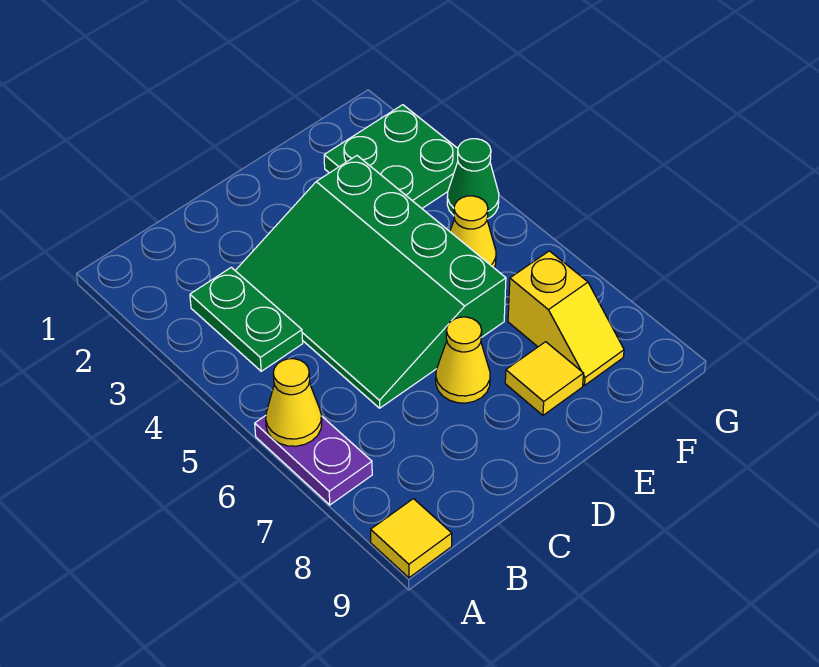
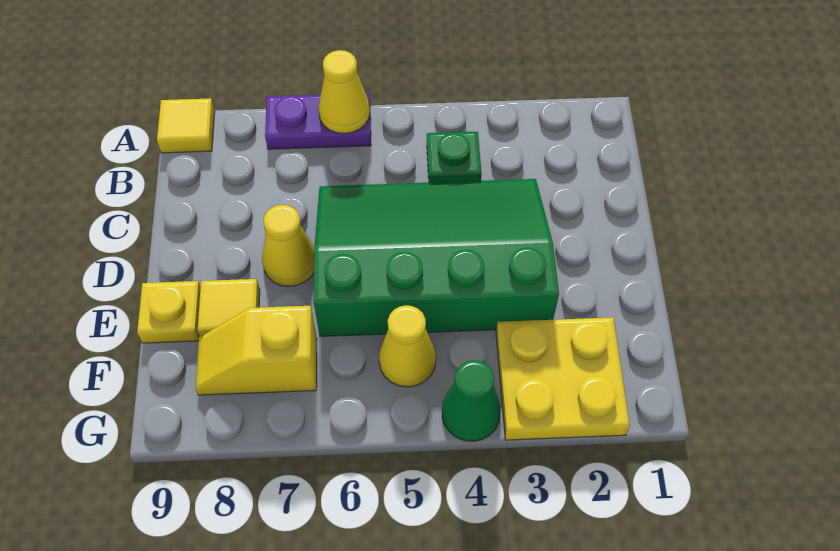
green plate B3:B4 level 1 -> green plate B4 level 1
none -> yellow plate E9 level 1
green plate F2:G3 level 1 -> yellow plate F2:G3 level 1

